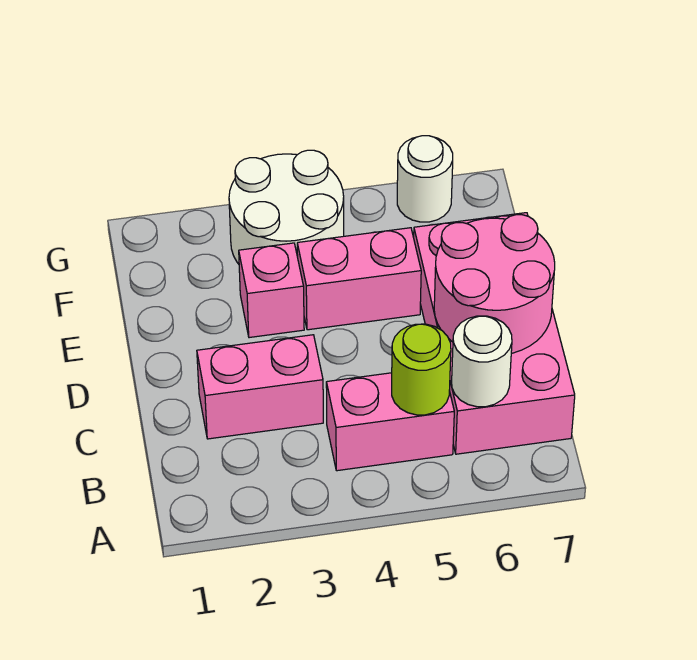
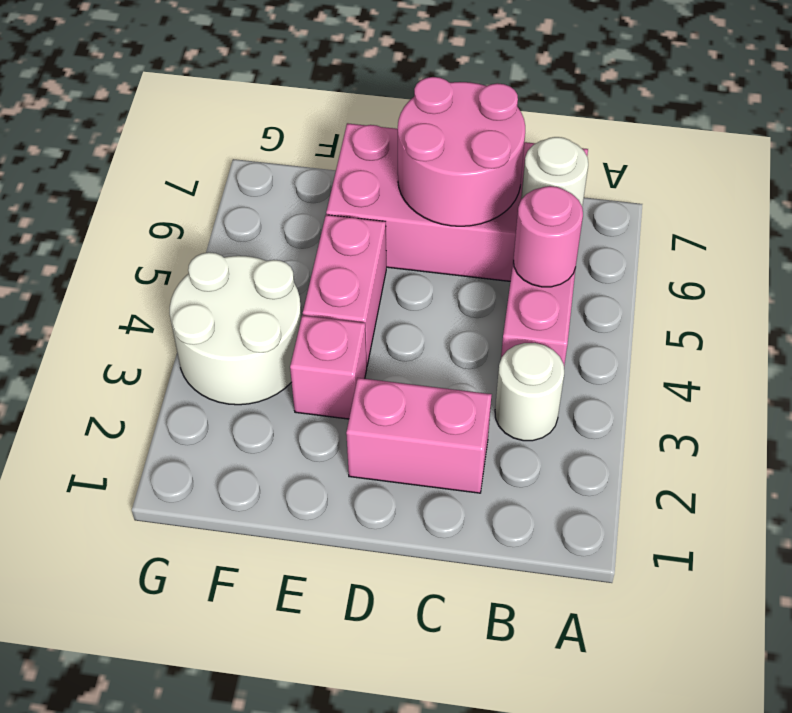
lime round brick B5 level 2 -> pink round brick B5 level 2
pink brick C2:C3 level 1 -> pink brick C2:D2 level 1
white round brick G6 level 1 -> white round brick B3 level 1

